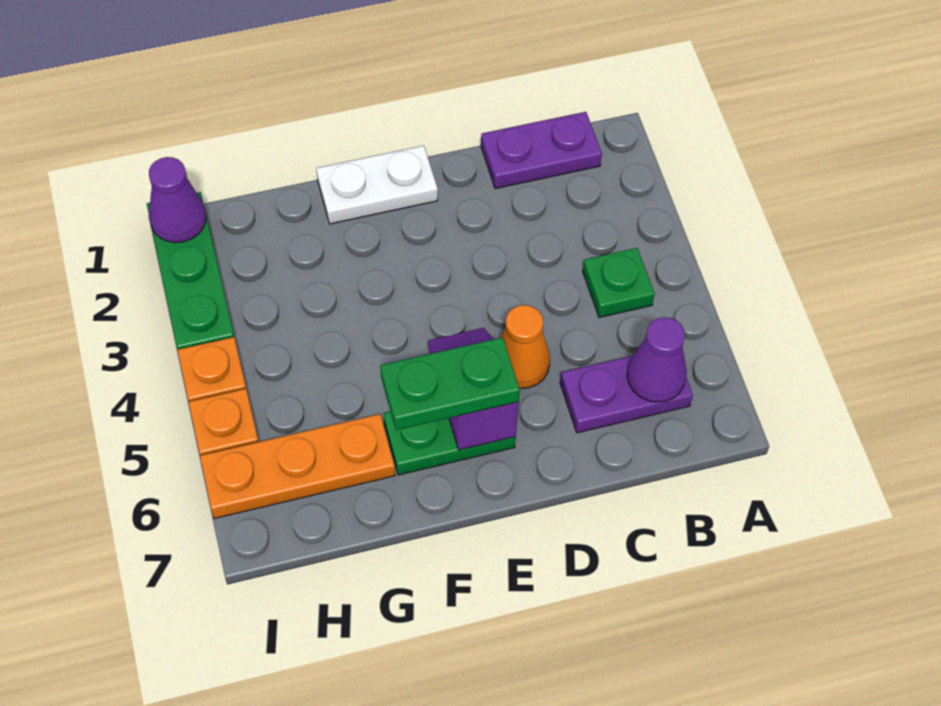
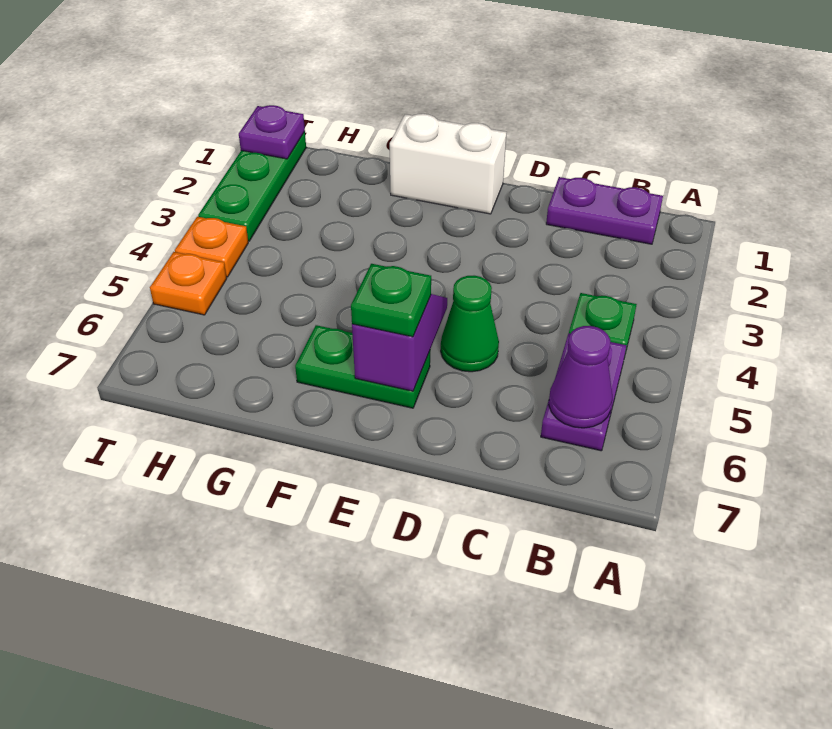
purple plate B6:C6 level 1 -> purple plate B5:B6 level 1
orange cone D5 level 1 -> green cone D5 level 1
white plate E1:F1 level 1 -> white brick E1:F1 level 1
green plate E6:F6 level 3 -> green plate E6 level 3
orange plate G6:I6 level 1 -> none
purple cone I1 level 2 -> purple plate I1 level 2

